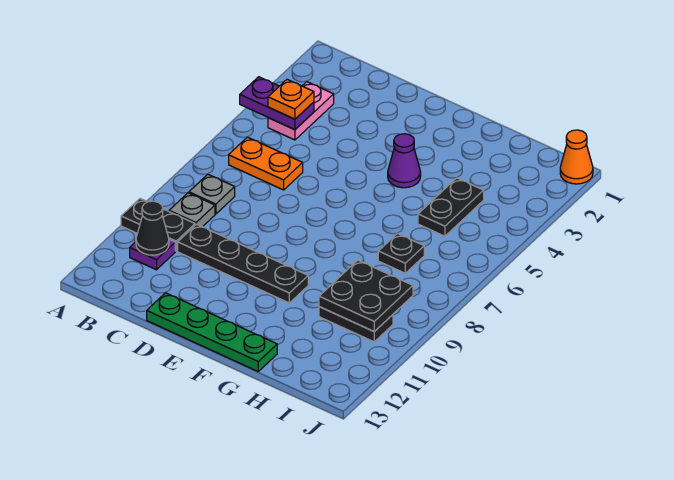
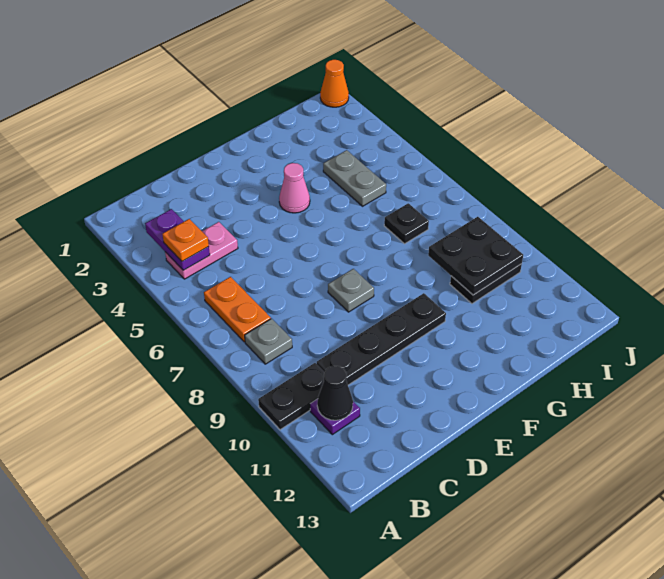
purple plate A4:B4 level 2 -> purple plate B3:B4 level 2
pink plate B3:B4 level 1 -> pink plate B4:C4 level 1
orange plate B6:C6 level 1 -> orange plate B6:B7 level 1
grey plate B9 level 1 -> grey plate E8 level 1
green plate D13:G13 level 1 -> none
purple cone F4 level 1 -> pink cone F4 level 1
black plate H4:H5 level 1 -> grey plate H4:H5 level 1

